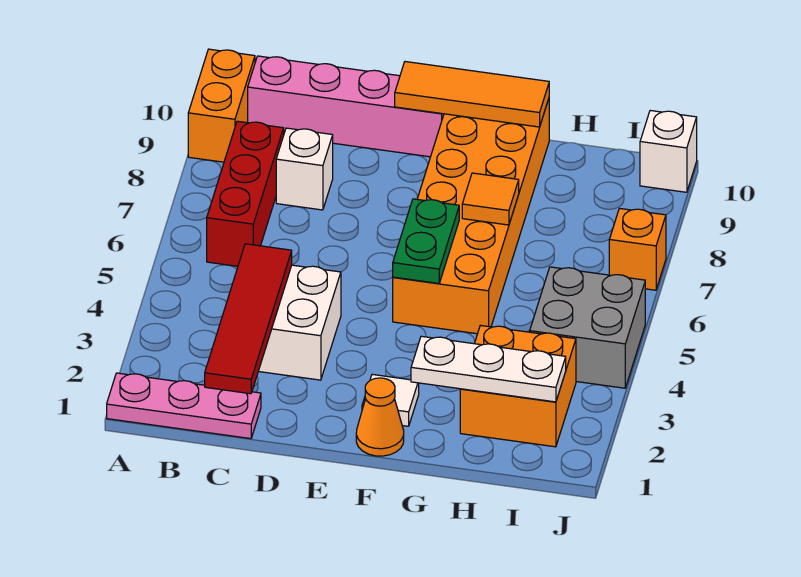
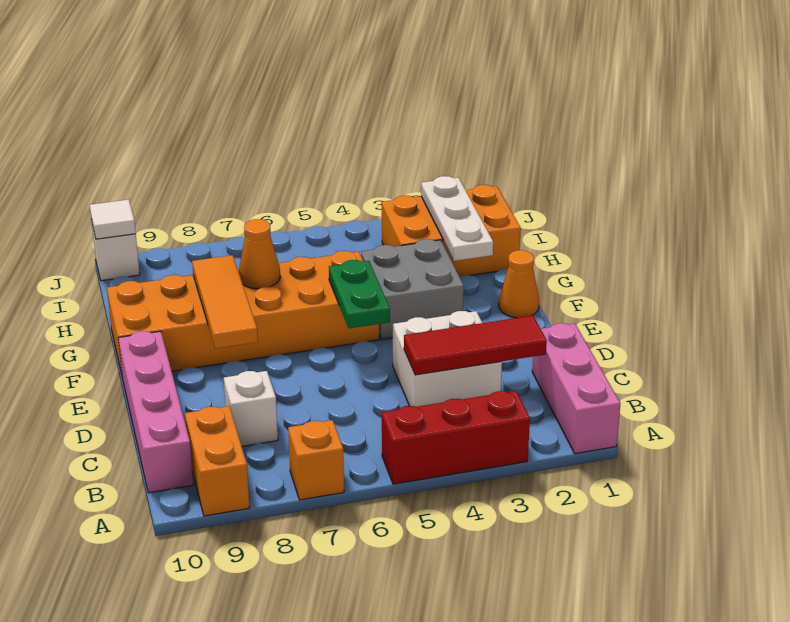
pink plate A1:C1 level 1 -> pink brick A1:C1 level 1
orange brick A9:A10 level 1 -> orange brick A9:B9 level 1
red brick B6:B8 level 1 -> red brick A3:A5 level 1
red tile C1:C4 level 2 -> red tile C2:C4 level 2
orange tile E10:G10 level 2 -> orange tile E8:G8 level 2
white tile F2 level 1 -> white tile J10 level 2
green plate F5:F6 level 2 -> green plate E5:F5 level 2
orange tile G7 level 2 -> orange cone G7 level 2
orange brick H2:I3 level 1 -> orange brick H1:I3 level 1
grey brick I4:J5 level 1 -> grey brick F3:G4 level 1
orange brick J7 level 1 -> orange brick A7 level 1

